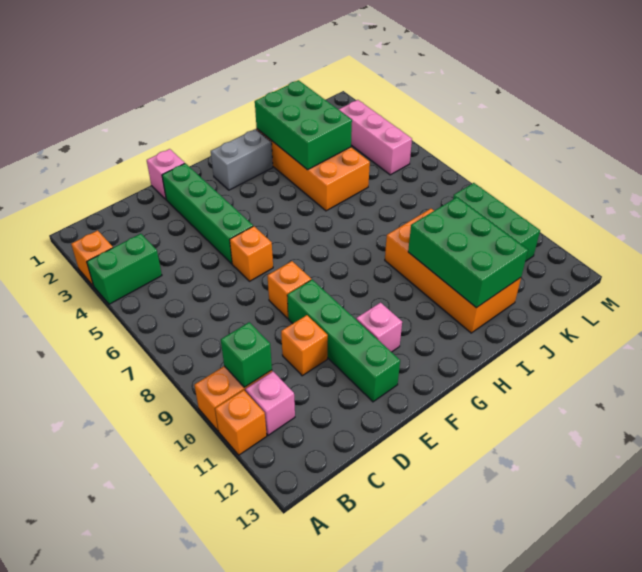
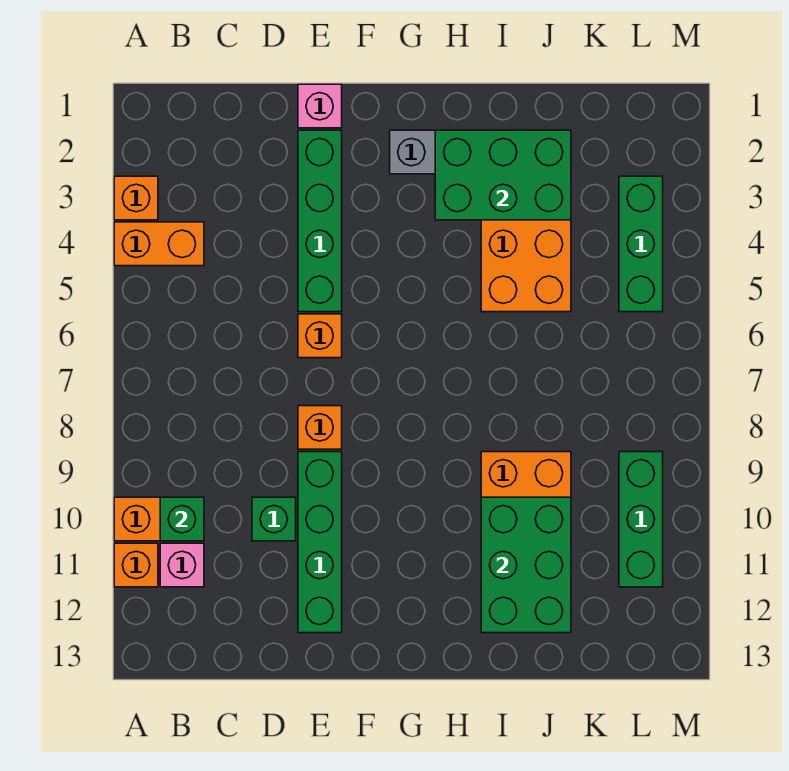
green brick A4:B4 level 1 -> orange brick A4:B4 level 1
orange brick D10 level 1 -> green brick D10 level 1
pink brick F11 level 1 -> none
green brick I2:J4 level 2 -> green brick H2:J3 level 2
pink brick L3:L5 level 1 -> green brick L3:L5 level 1

